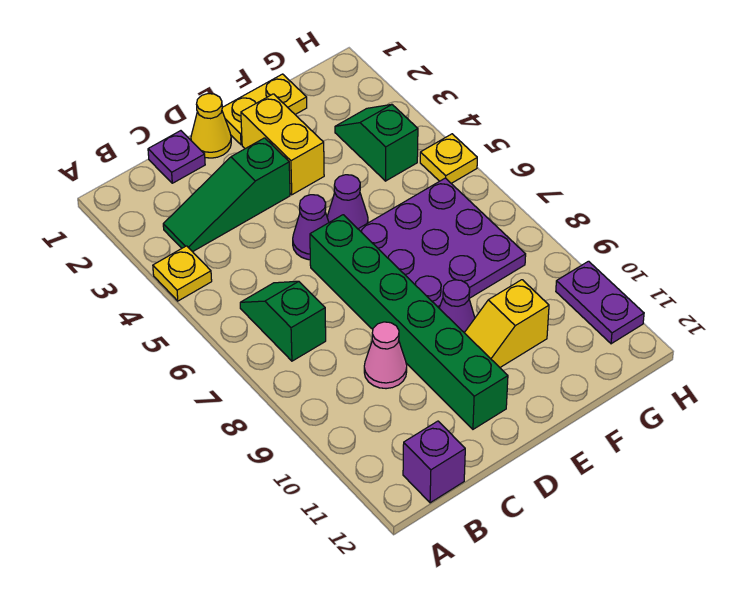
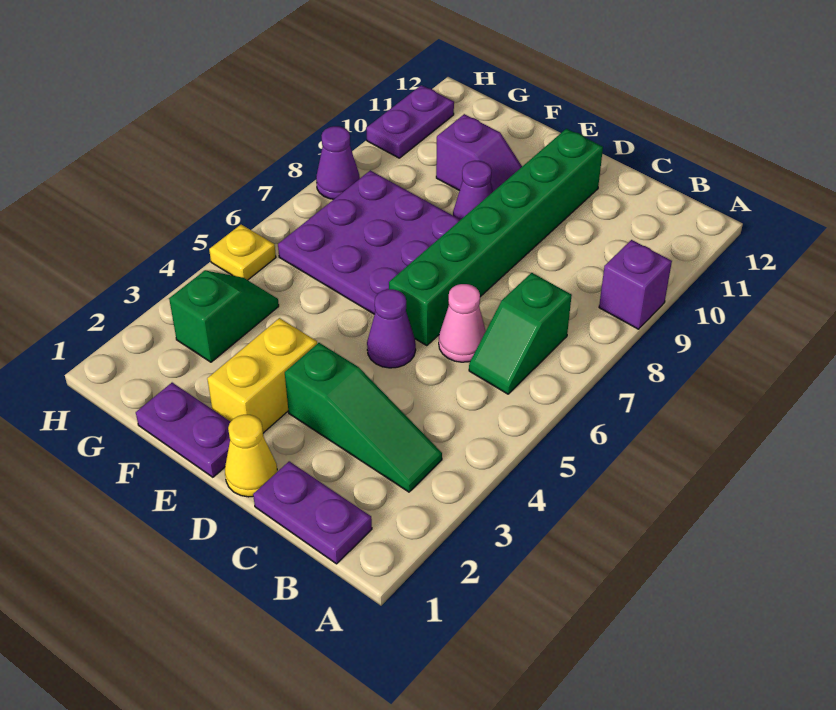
yellow plate A4 level 1 -> none
purple brick B12 level 1 -> purple brick A9 level 1
purple plate C1 level 1 -> purple plate B1:C1 level 1
pink cone C9 level 1 -> pink cone C6 level 1
yellow plate E1:F1 level 1 -> purple plate E1:F1 level 1
purple cone E5 level 1 -> purple cone H8 level 1
yellow slope E10:F10 level 1 top F -> purple slope E10:F10 level 1 top F
green slope G3:G4 level 1 top 4 -> green slope G3:G4 level 1 top 3

